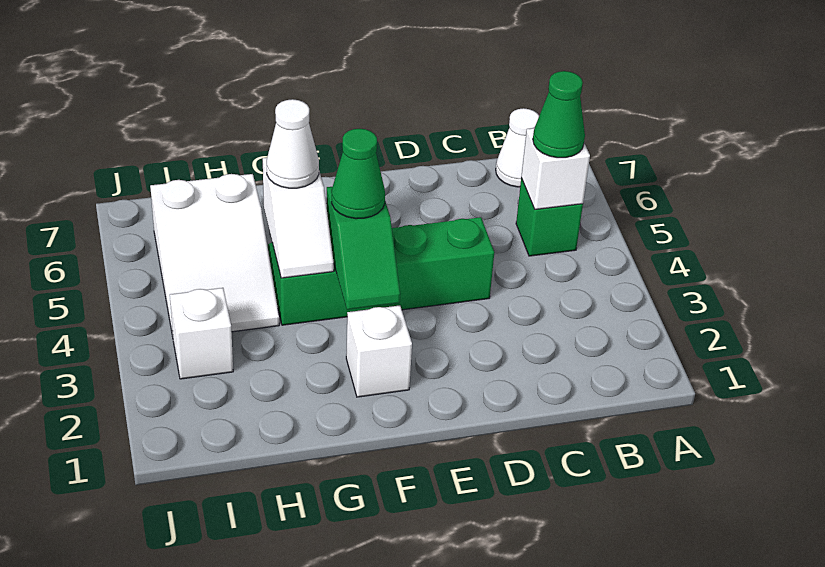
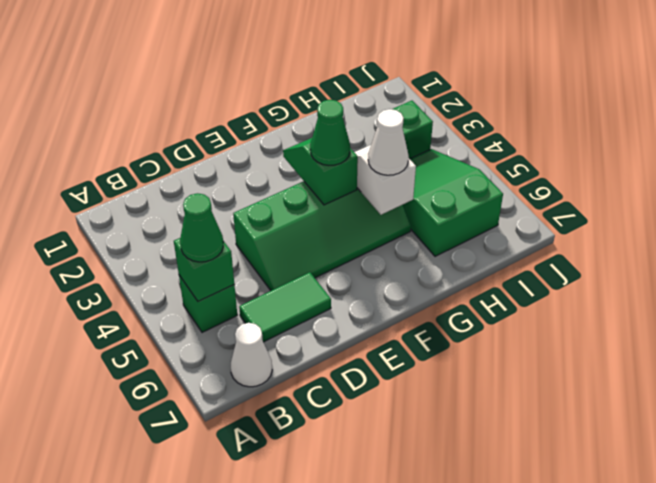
white brick B5 level 2 -> green brick B5 level 2
none -> green tile C6:D6 level 1
white brick F2 level 1 -> none
white slope H4:I6 level 1 top 6 -> green slope H4:I6 level 1 top 6
white brick I3 level 1 -> green brick I3 level 1

